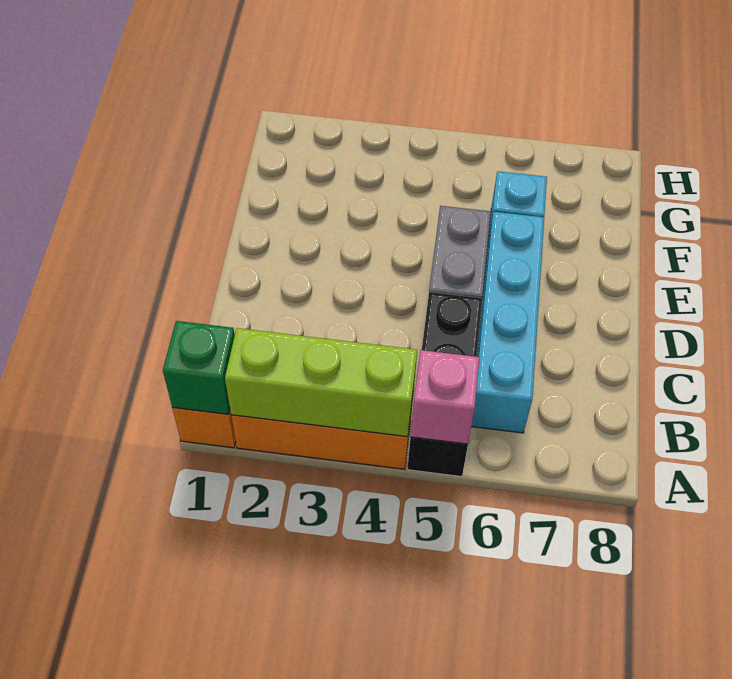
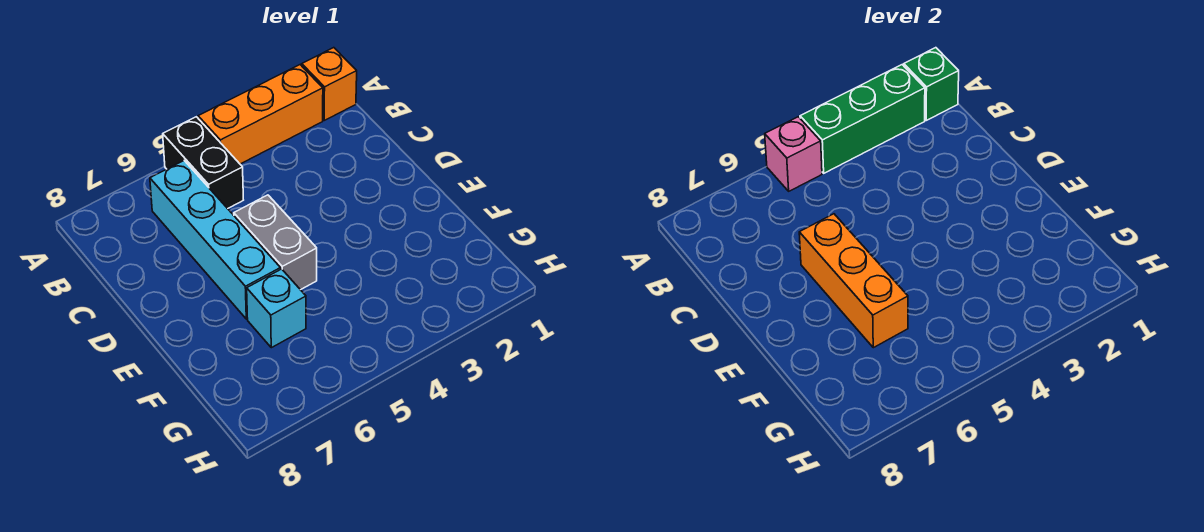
lime brick A2:A4 level 2 -> green brick A2:A4 level 2
black brick A5:C5 level 1 -> black brick A5:B5 level 1
none -> orange brick D6:F6 level 2

